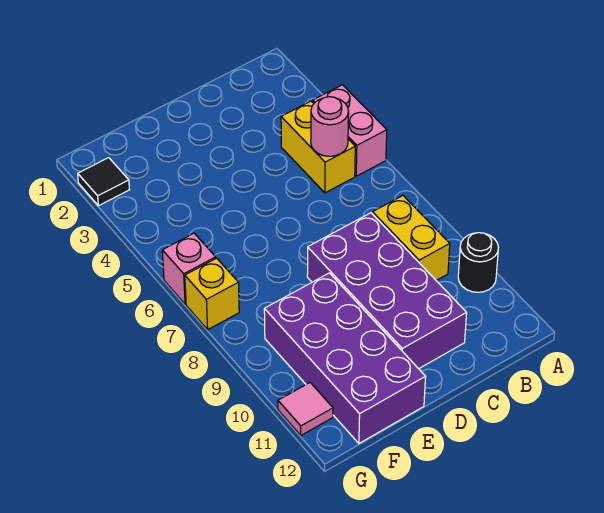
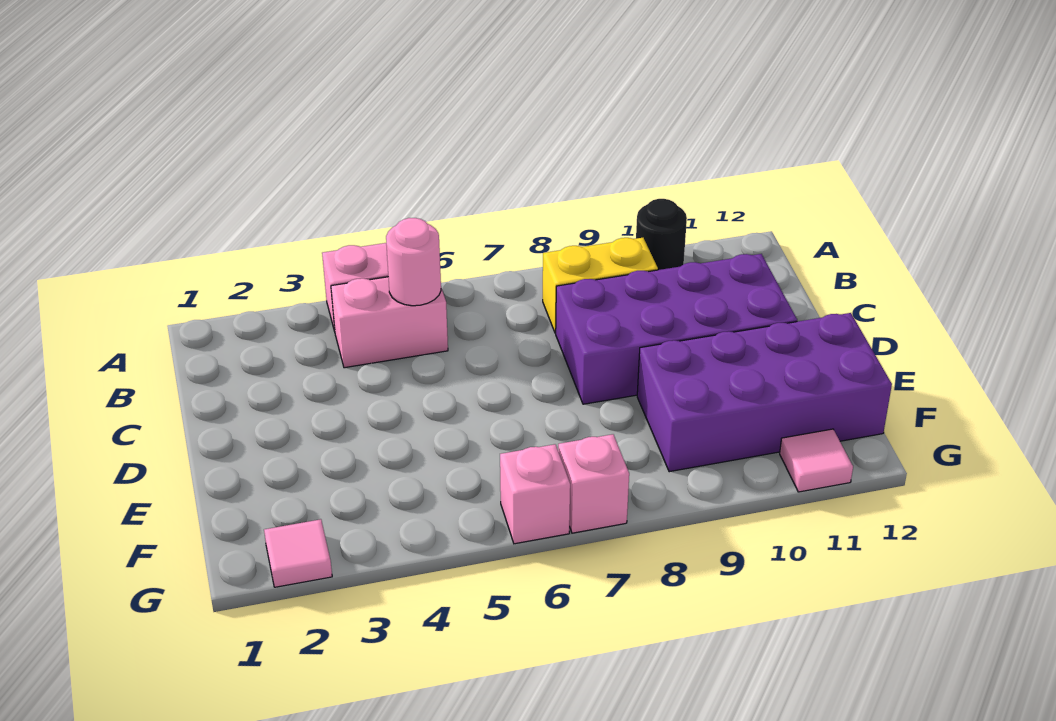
yellow brick B4:B5 level 1 -> pink brick B4:B5 level 1
black tile G2 level 1 -> pink tile G2 level 1
yellow brick G7 level 1 -> pink brick G7 level 1

